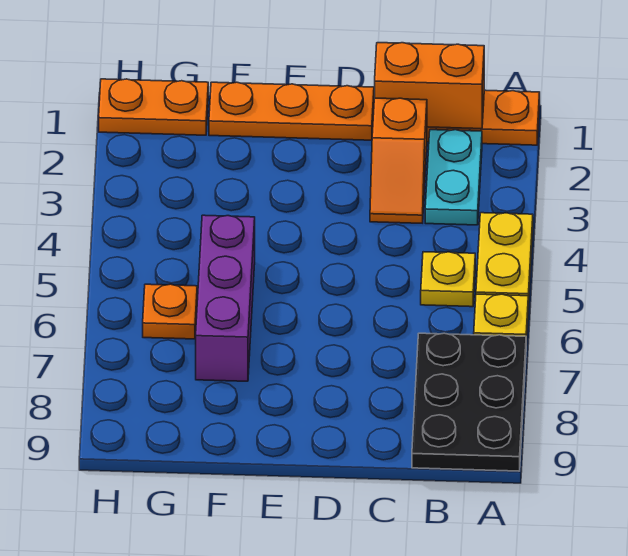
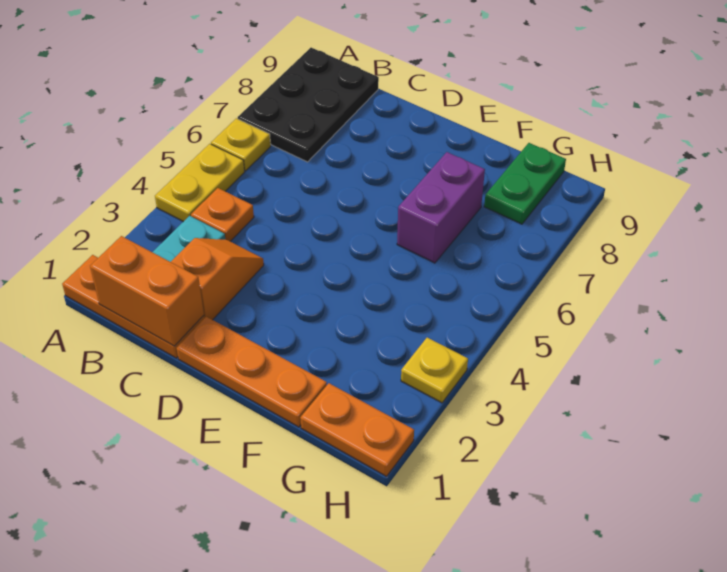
yellow plate B5 level 1 -> yellow plate H3 level 1
purple brick F5:F7 level 1 -> purple brick F6:F7 level 1
orange plate G6 level 1 -> orange plate B4 level 1
none -> green plate G8:G9 level 1

